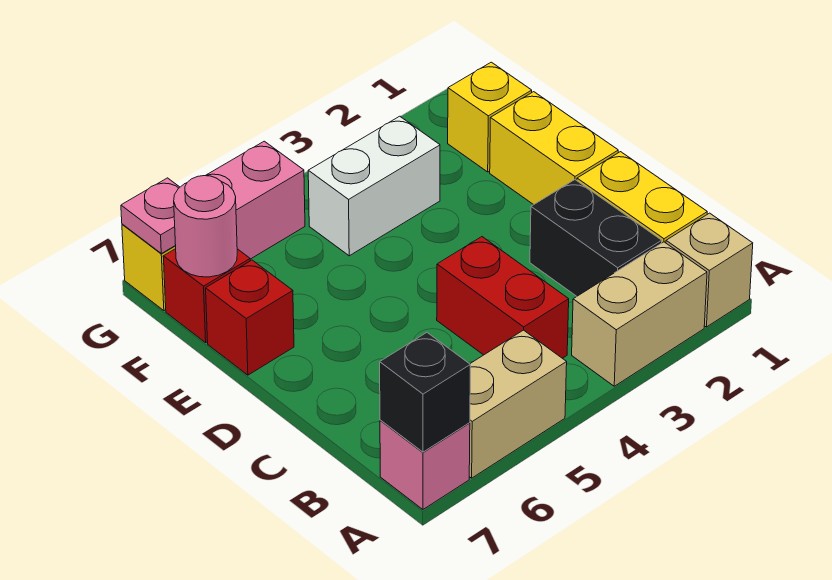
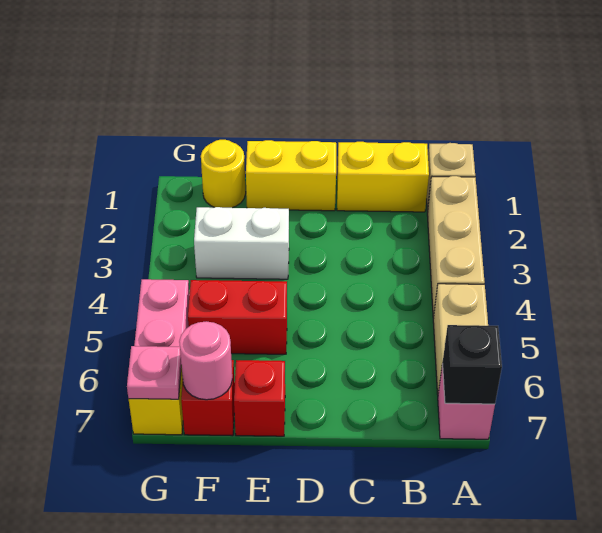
tan brick A2:A3 level 1 -> tan brick A2:A4 level 1
black brick B2:C2 level 1 -> none
red brick B4:C4 level 1 -> red brick E5:F5 level 1
yellow brick F1 level 1 -> yellow round brick F1 level 1
white brick F3:F4 level 1 -> white brick E3:F3 level 1

